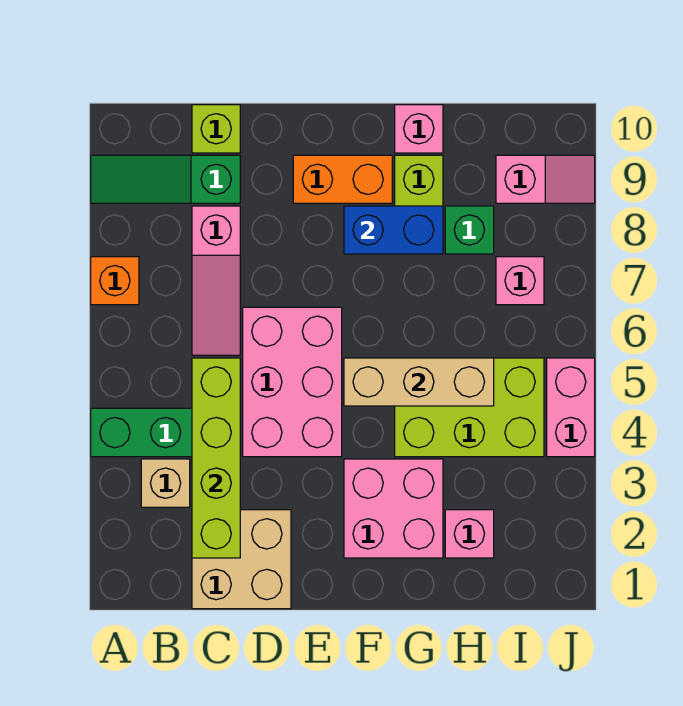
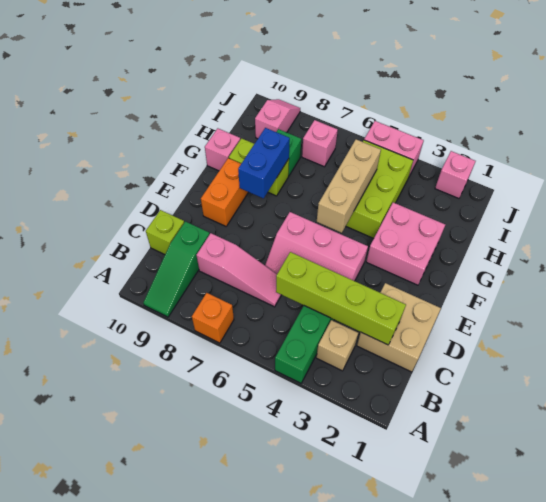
pink brick D4:E6 level 1 -> pink slope D4:E6 level 1 top E
pink brick H2 level 1 -> pink brick J2 level 1

